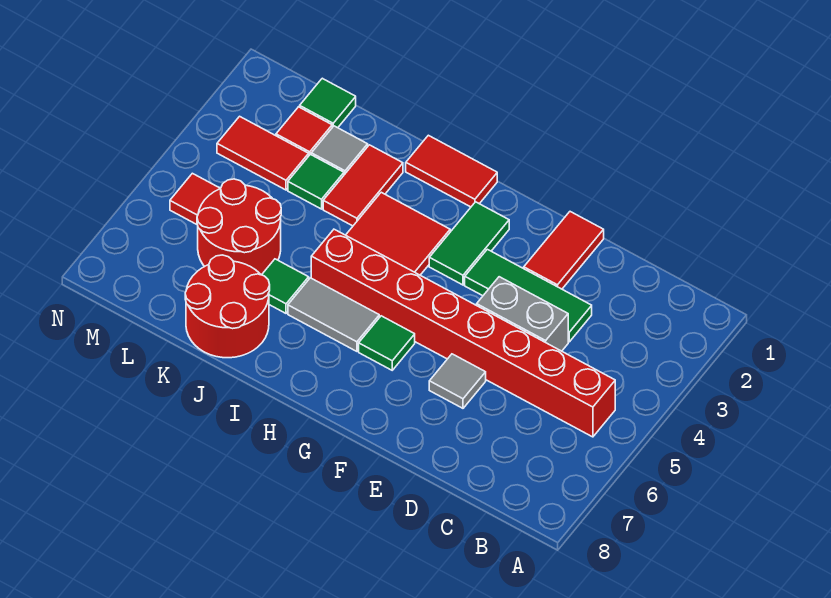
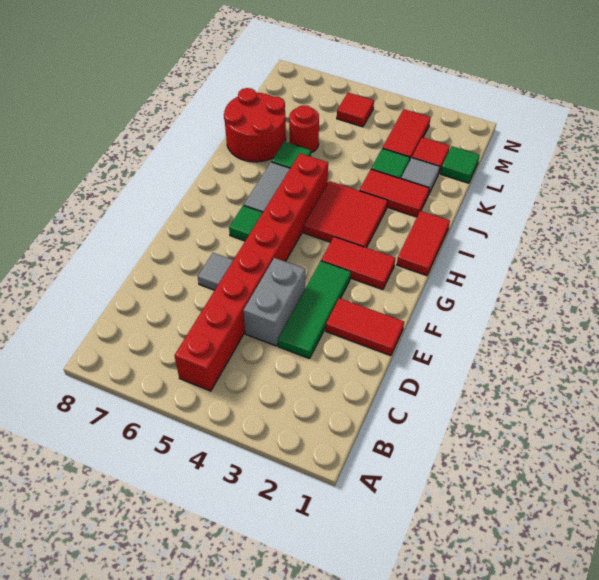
green tile G2:G3 level 1 -> red tile G2:G3 level 1
red round brick K5:L6 level 1 -> red round brick K6 level 1

